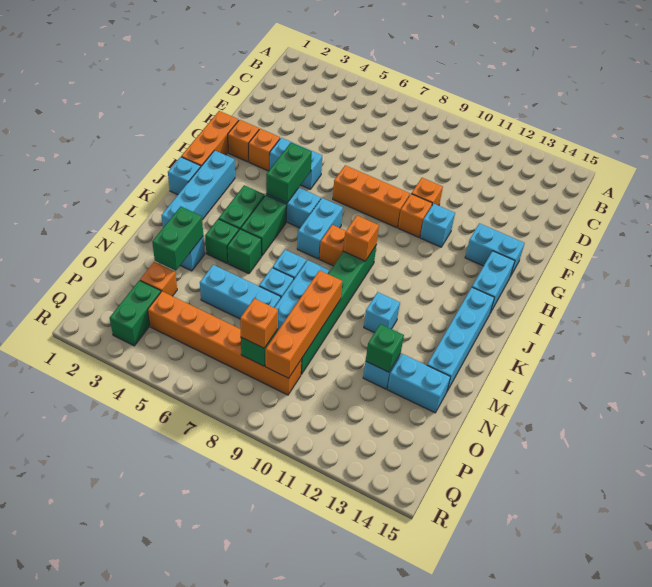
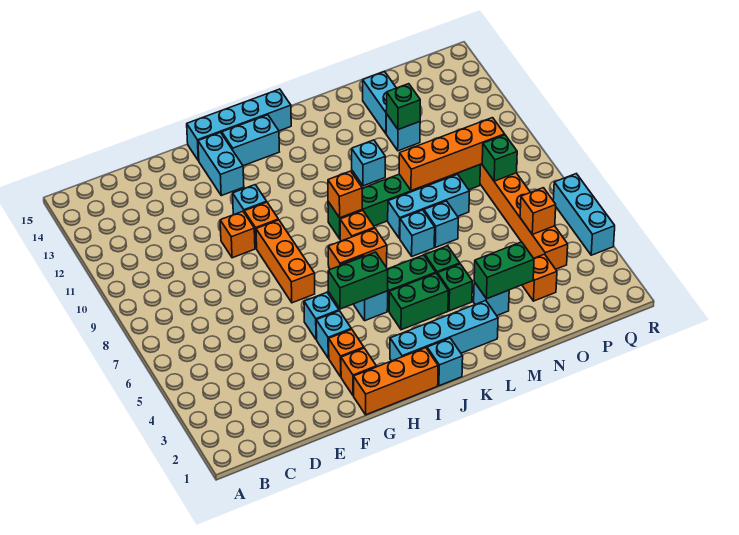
cyan brick I7:J7 level 1 -> orange brick I7:J7 level 1
cyan brick J14:M14 level 1 -> cyan brick G15:J15 level 1
cyan brick N5:N7 level 1 -> cyan brick R4:R6 level 1
green brick P3:Q3 level 1 -> none
orange brick P8 level 3 -> orange brick P5 level 2

